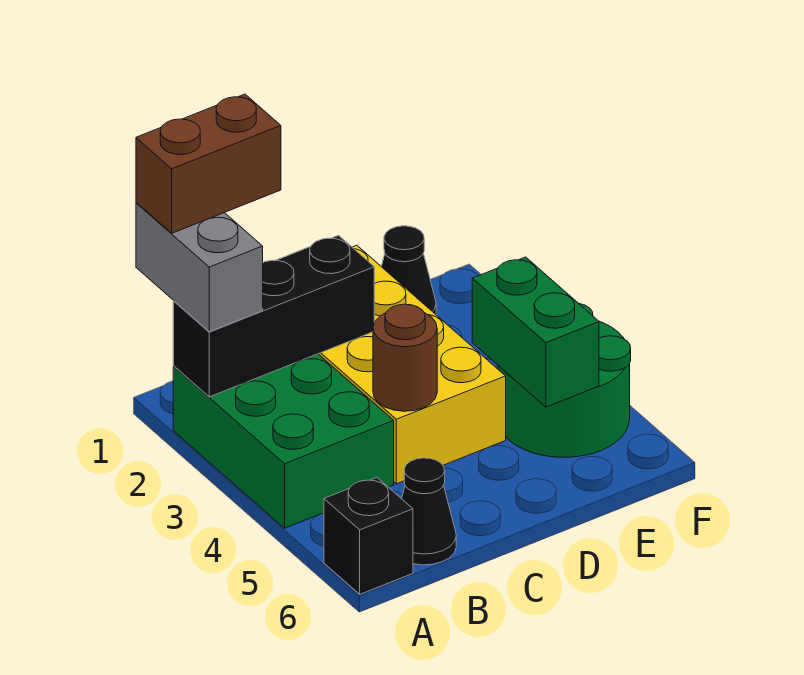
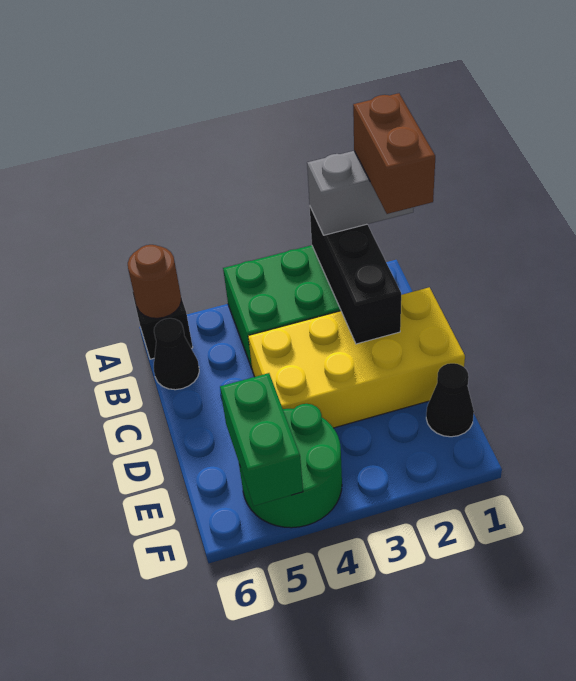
brown round brick C4 level 2 -> brown round brick A6 level 2
green brick E4:E5 level 2 -> green brick E5:F5 level 2

